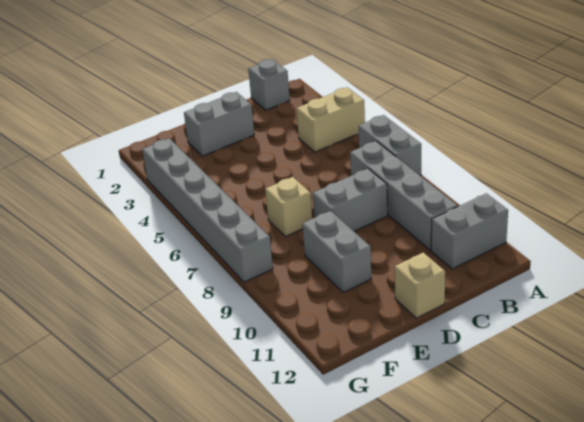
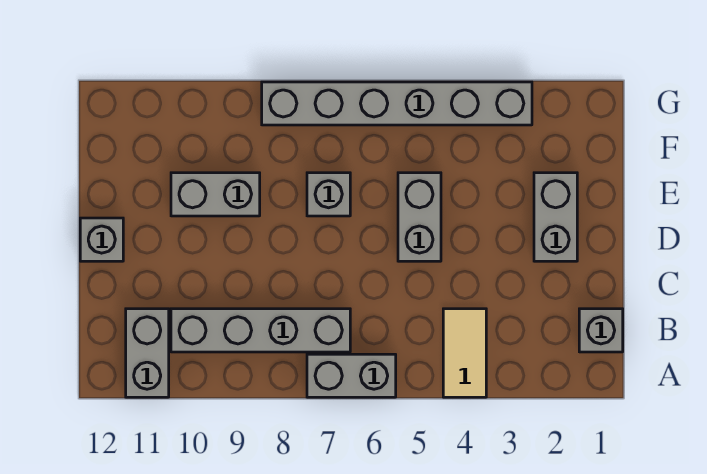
tan brick A4:B4 level 1 -> tan tile A4:B4 level 1
grey brick C8:D8 level 1 -> grey brick D5:E5 level 1
tan brick D12 level 1 -> grey brick D12 level 1
tan brick E7 level 1 -> grey brick E7 level 1

